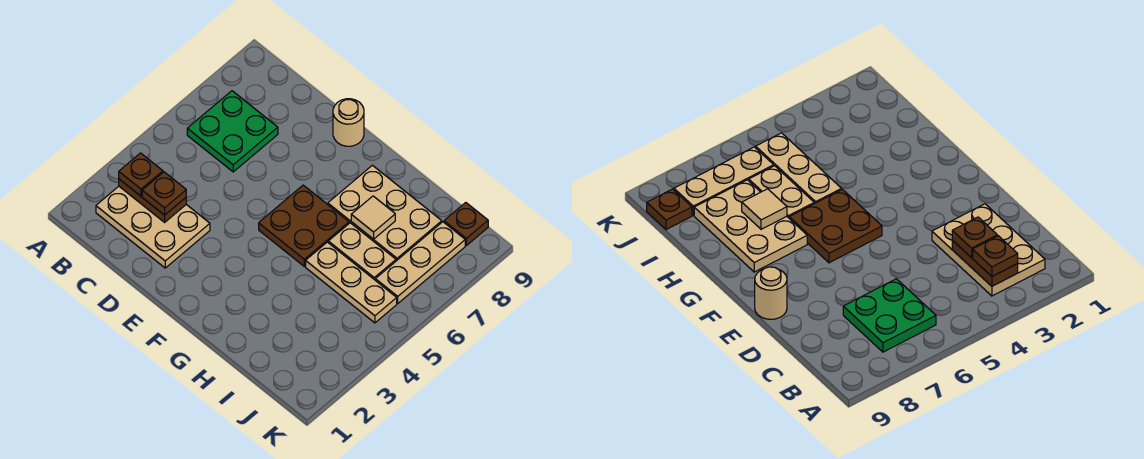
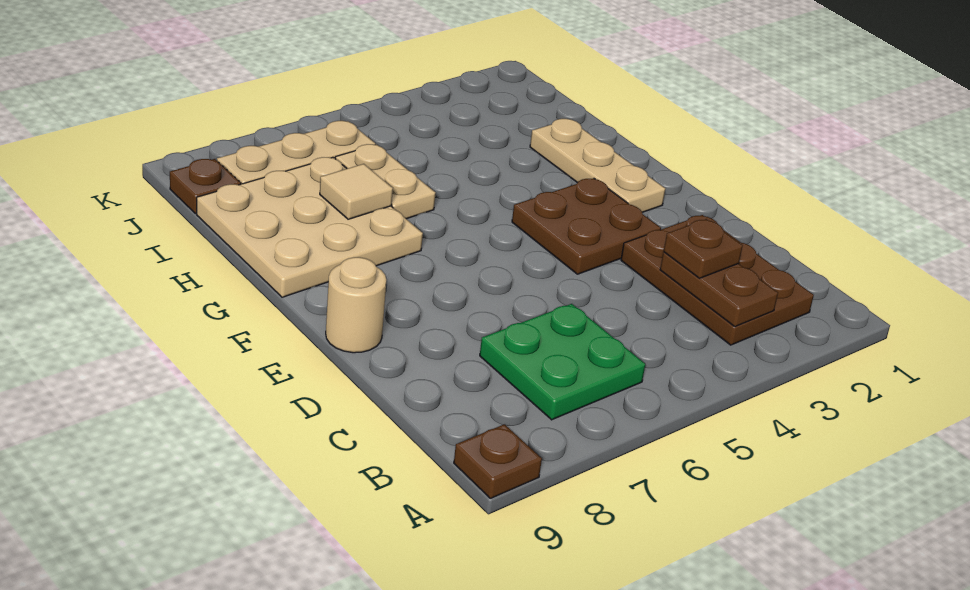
tan plate B2:D3 level 1 -> brown plate B2:D3 level 1
brown plate B3 level 3 -> brown plate A9 level 1
brown plate F5:G6 level 1 -> brown plate E3:F4 level 1
tan plate G7:I8 level 1 -> tan plate G7:I9 level 1
tan plate H5:J5 level 1 -> tan plate F2:H2 level 1

